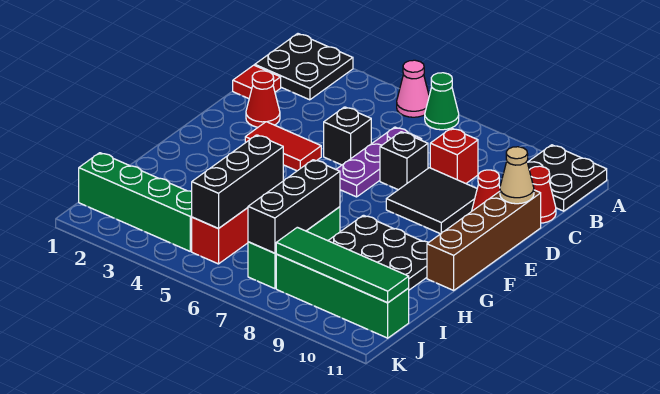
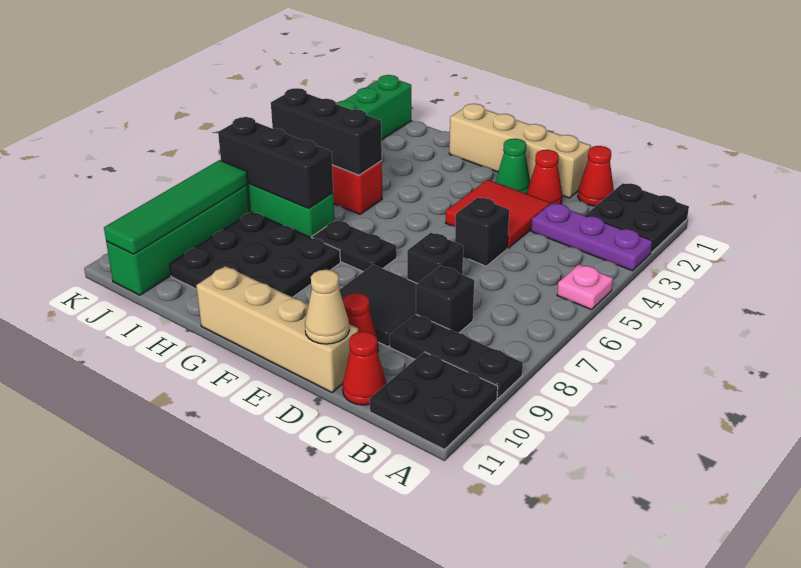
pink cone A5 level 1 -> pink plate A5 level 1
green cone A6 level 1 -> green cone E2 level 1
none -> black plate A9:C9 level 1
red tile C1 level 1 -> red cone C1 level 1
purple plate C6:E6 level 1 -> purple plate A3:C3 level 1
red brick C8 level 1 -> black brick C8 level 1
none -> tan brick D1:G1 level 1
brown brick D11:G11 level 1 -> tan brick D11:G11 level 1
red tile E3:E4 level 1 -> red tile D3:E4 level 1
none -> black plate F7:G7 level 1

